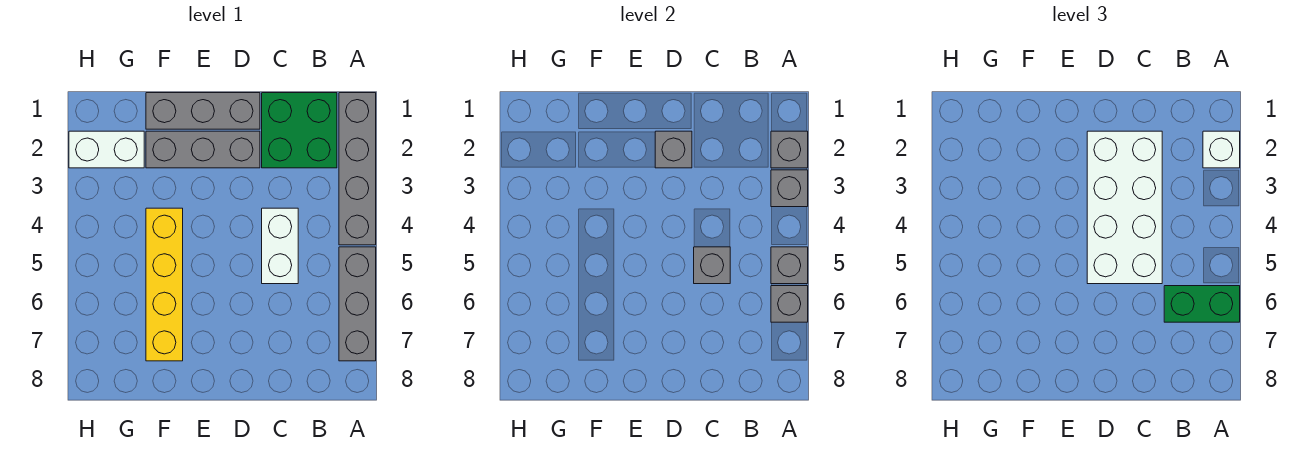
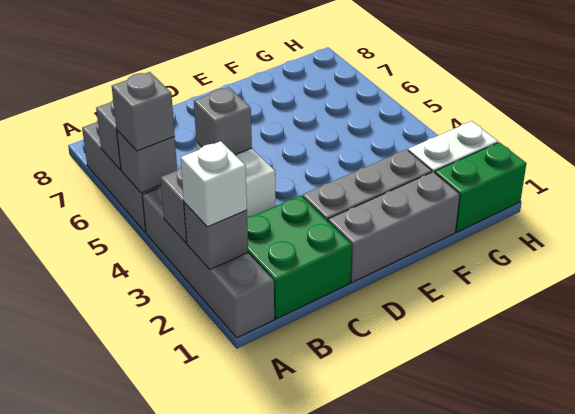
green brick A6:B6 level 3 -> green brick G1:H1 level 1
white brick C2:D5 level 3 -> none
grey brick D2 level 2 -> grey brick A5 level 3
yellow brick F4:F7 level 1 -> none

